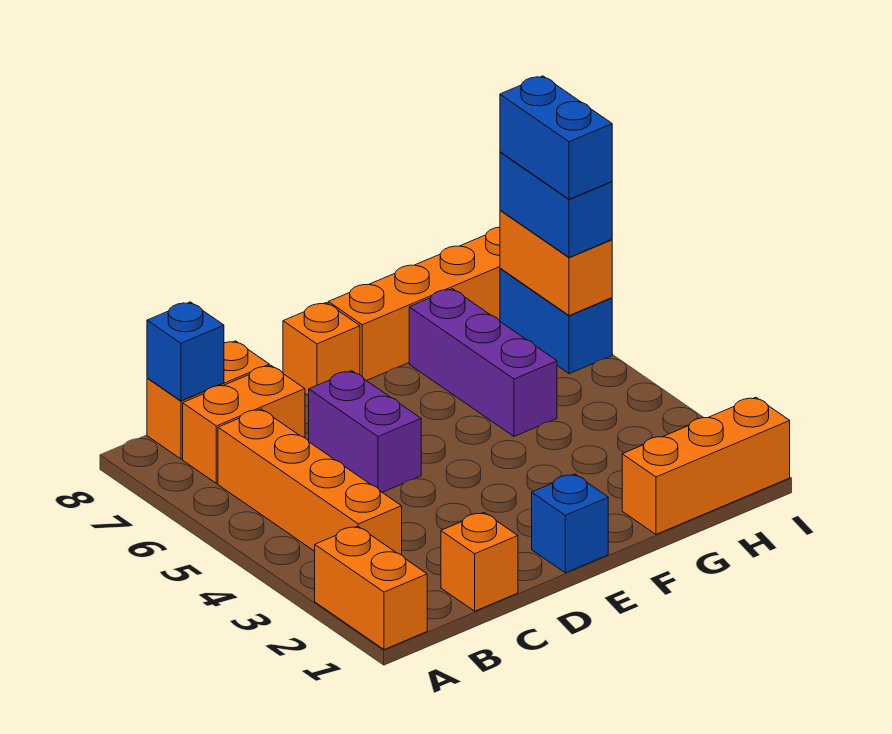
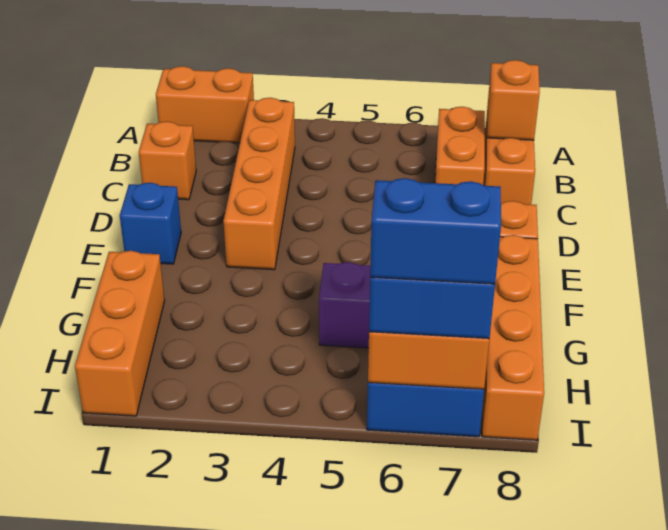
orange brick B3:B6 level 1 -> orange brick B3:E3 level 1
blue brick B8 level 2 -> orange brick B8 level 2
purple brick D5:D6 level 1 -> none

